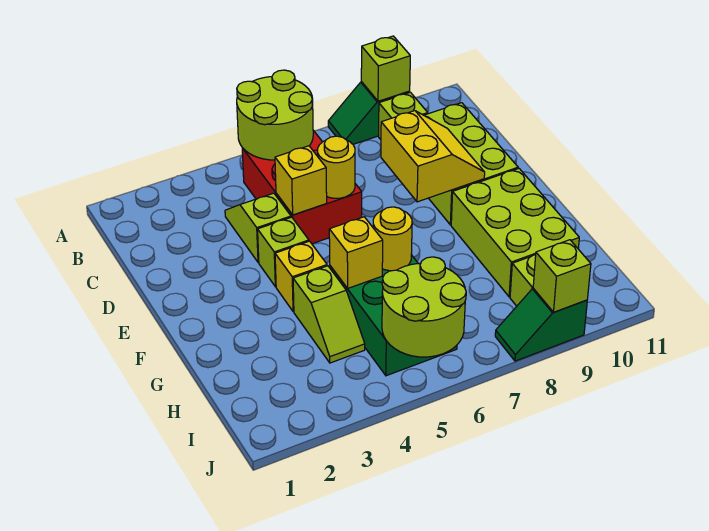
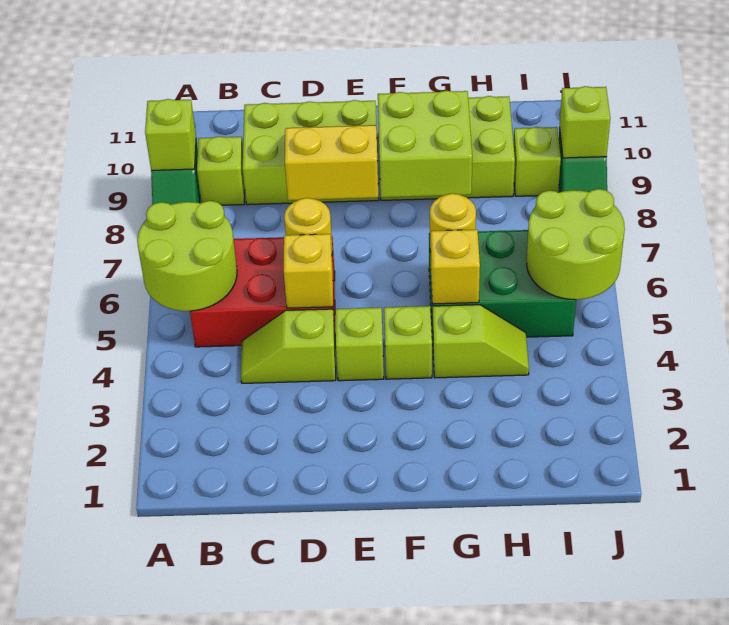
yellow brick F4 level 1 -> lime brick F4 level 1
none -> lime brick F8:G9 level 2

